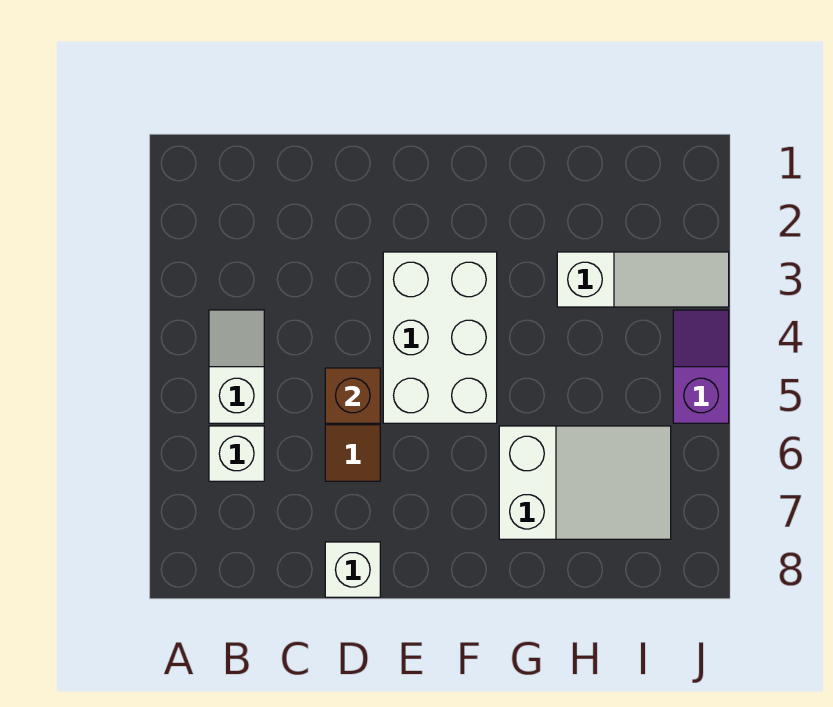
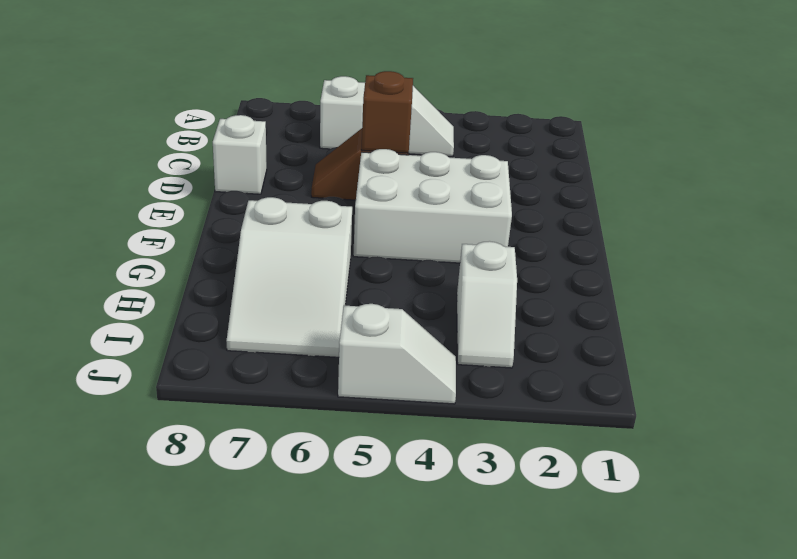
white slope H3:J3 level 1 top H -> white slope H3:I3 level 1 top H
purple slope J4:J5 level 1 top 5 -> white slope J4:J5 level 1 top 5

